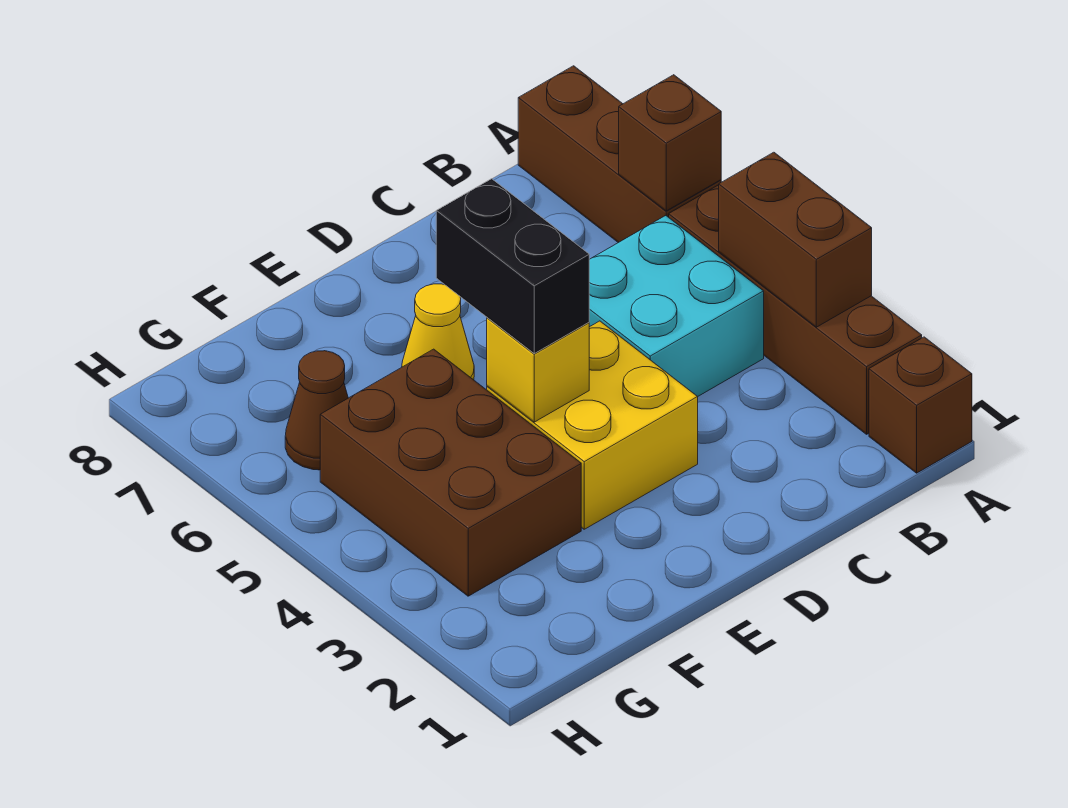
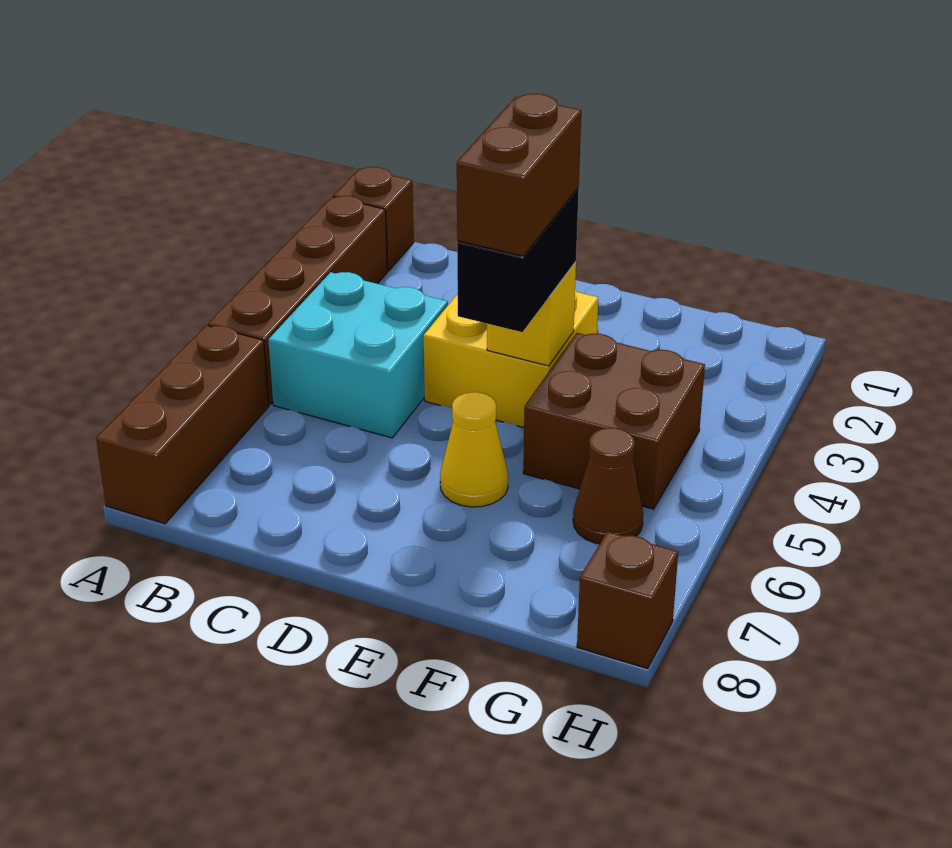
brown brick A3:A4 level 2 -> brown brick E4:E5 level 4
brown brick A6 level 2 -> brown brick H8 level 1
brown brick F3:G5 level 1 -> brown brick F4:G5 level 1

